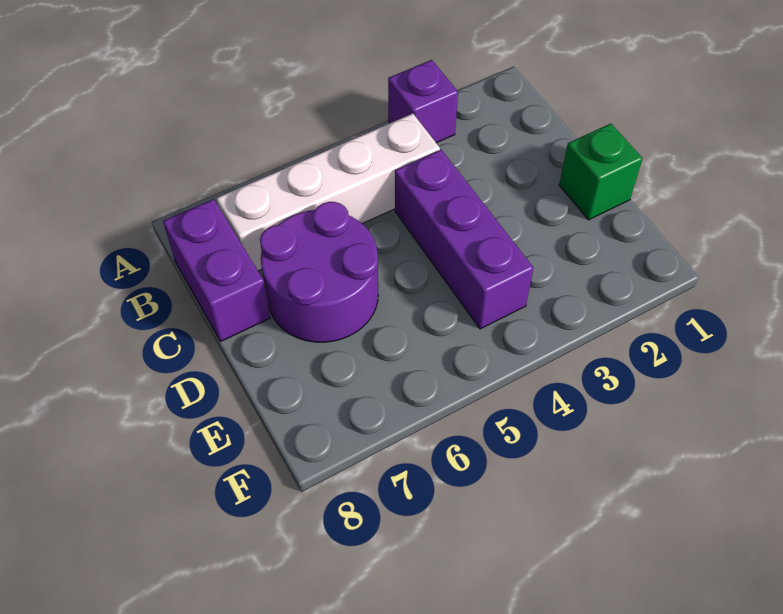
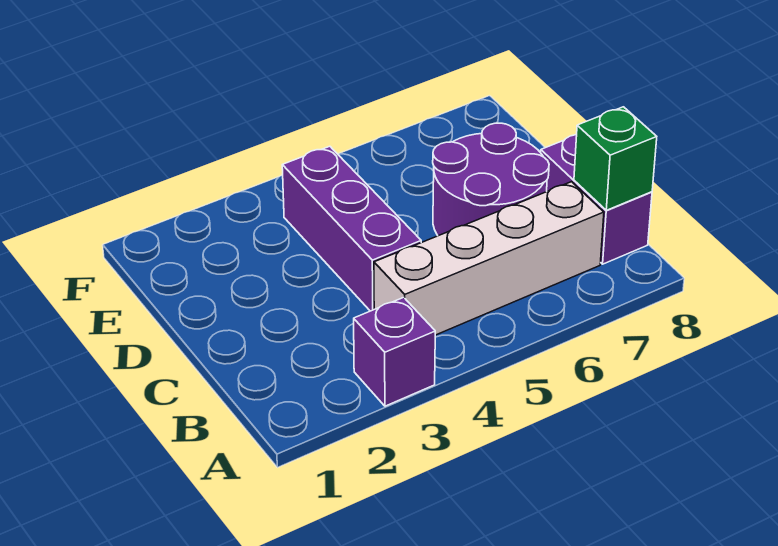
green brick D1 level 1 -> green brick B8 level 2

